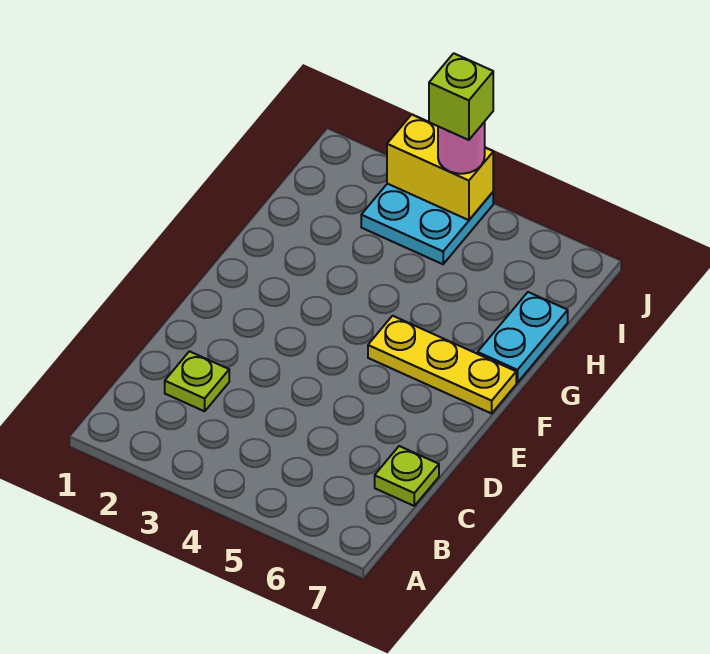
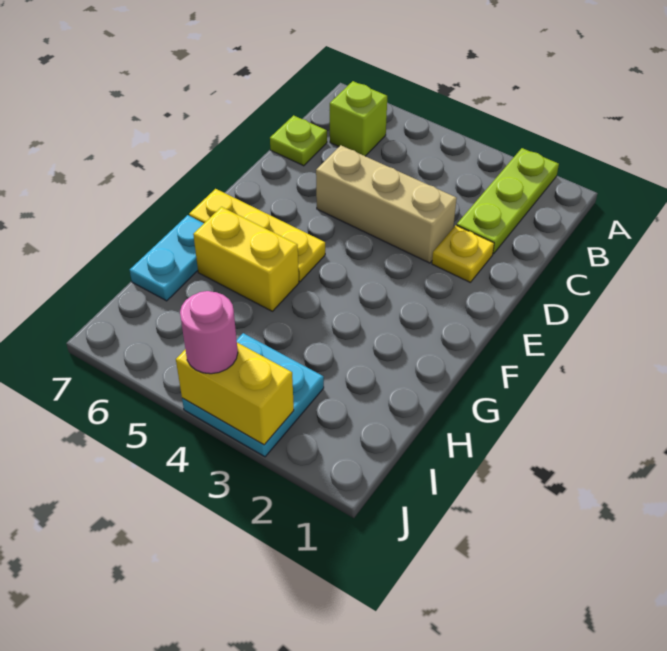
lime plate C2 level 1 -> lime plate A2:C2 level 1
none -> yellow plate D2 level 1
none -> tan brick D3:D5 level 1
none -> yellow brick G5:G6 level 1
lime brick J4 level 4 -> lime brick B6 level 1

